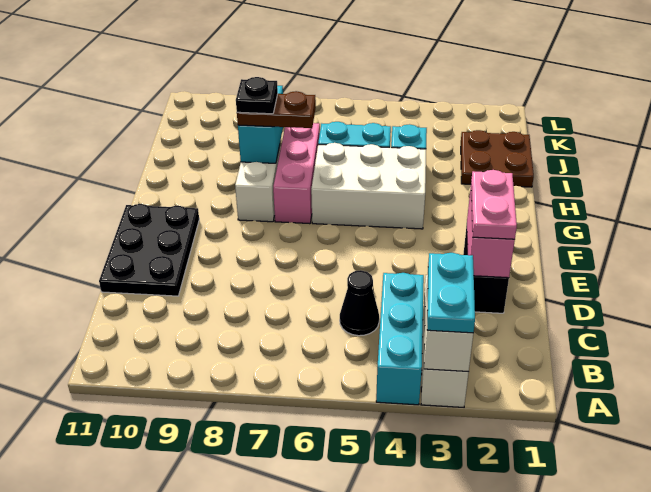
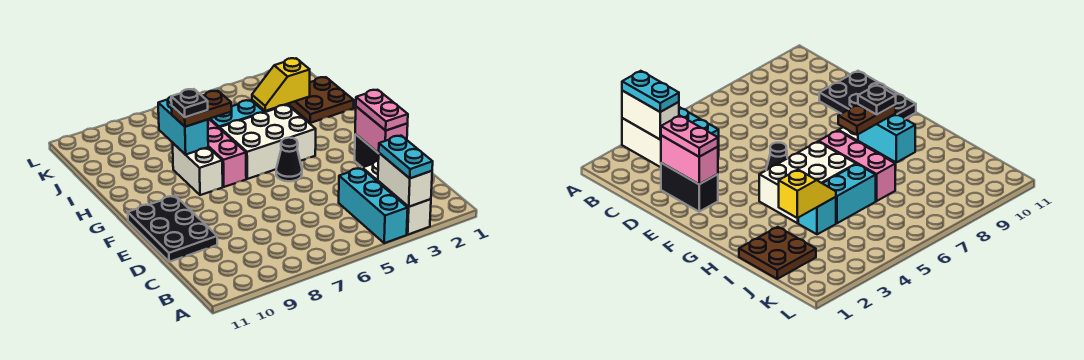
black cone C5 level 1 -> black cone F5 level 1
none -> yellow slope I3:I4 level 2 top 3

